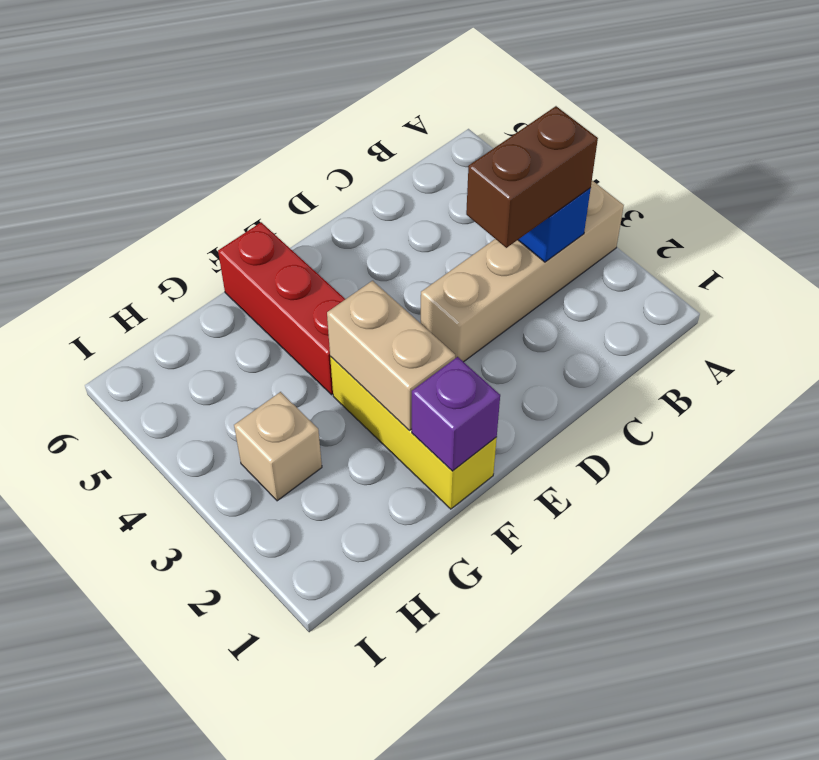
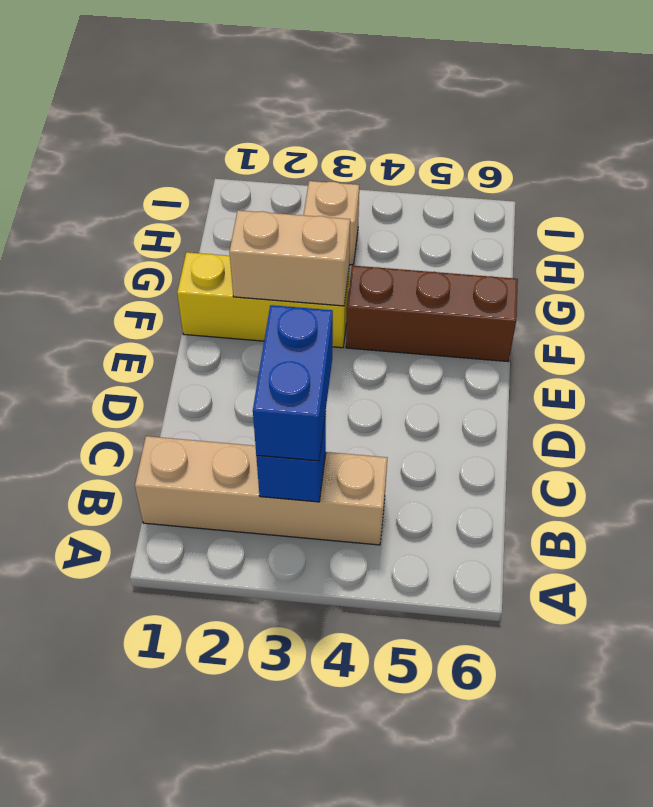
tan brick A3:D3 level 1 -> tan brick B1:B4 level 1
brown brick B3:C3 level 3 -> blue brick B3:C3 level 3
purple brick F1 level 2 -> none
red brick F4:F6 level 1 -> brown brick F4:F6 level 1

